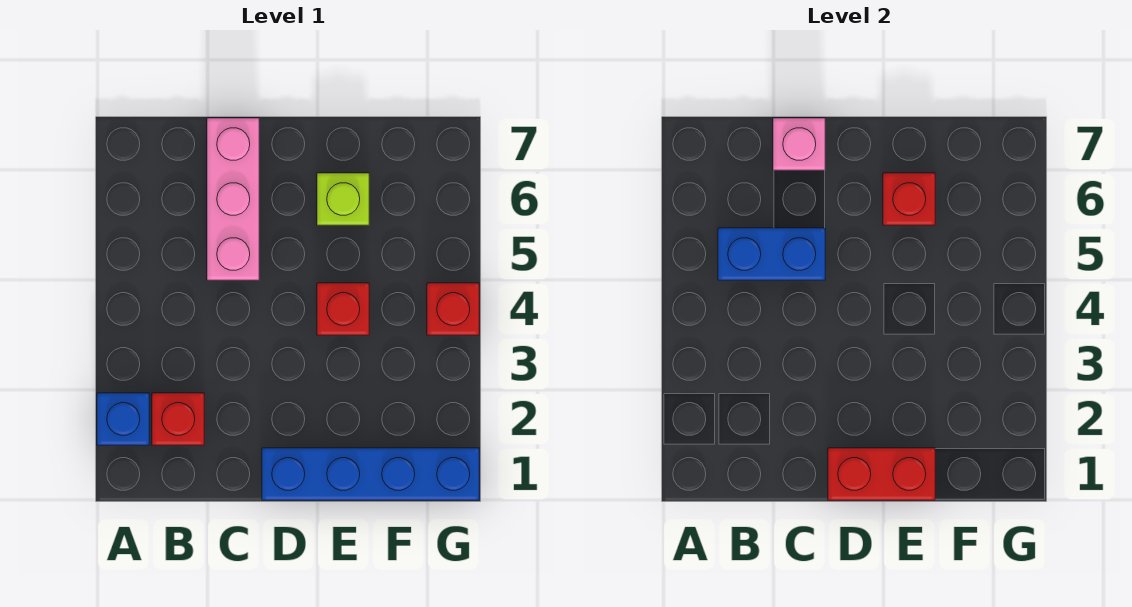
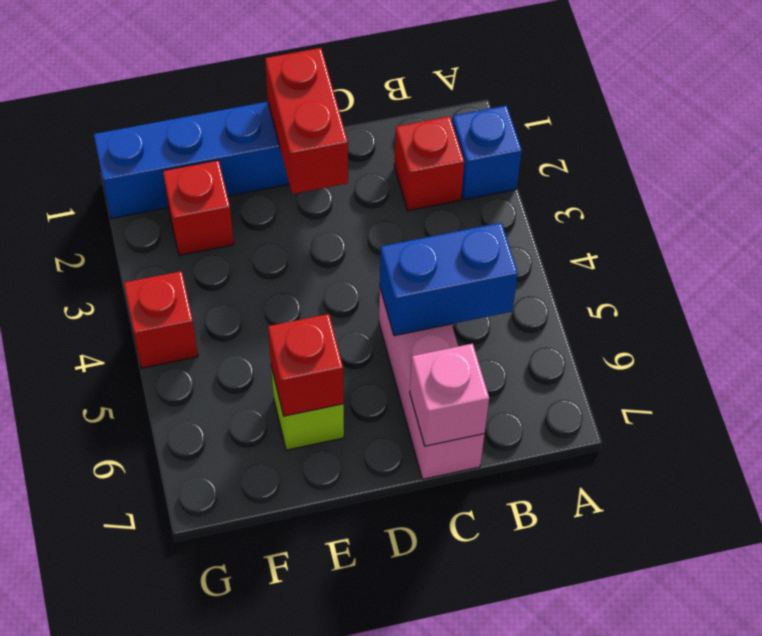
red brick D1:E1 level 2 -> red brick D1:D2 level 2
red brick E4 level 1 -> red brick F2 level 1

